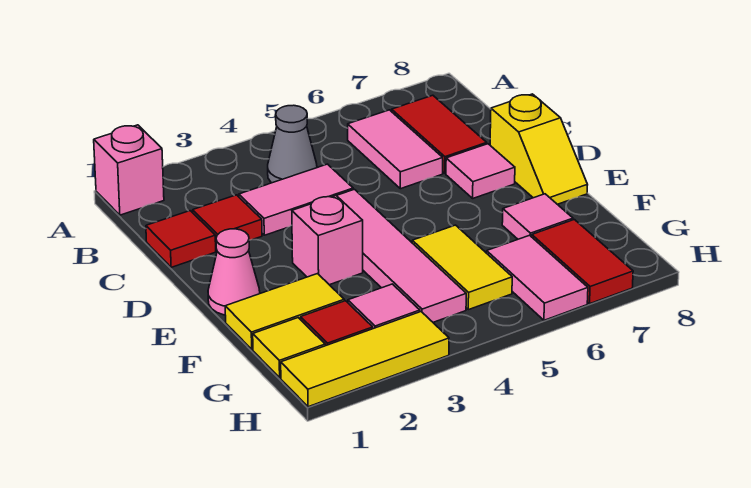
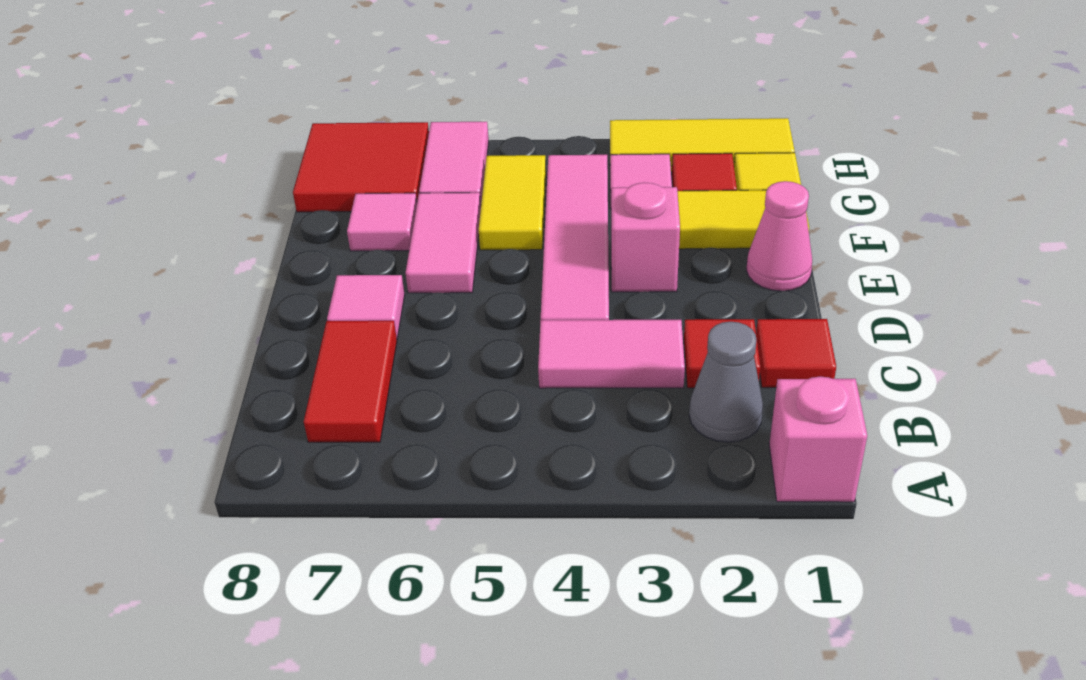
grey cone B4 level 1 -> grey cone B2 level 1
pink tile B6:C6 level 1 -> pink tile E6:F6 level 1
yellow slope D8:E8 level 1 top D -> none
red tile G7:H7 level 1 -> red tile G7:H8 level 1

